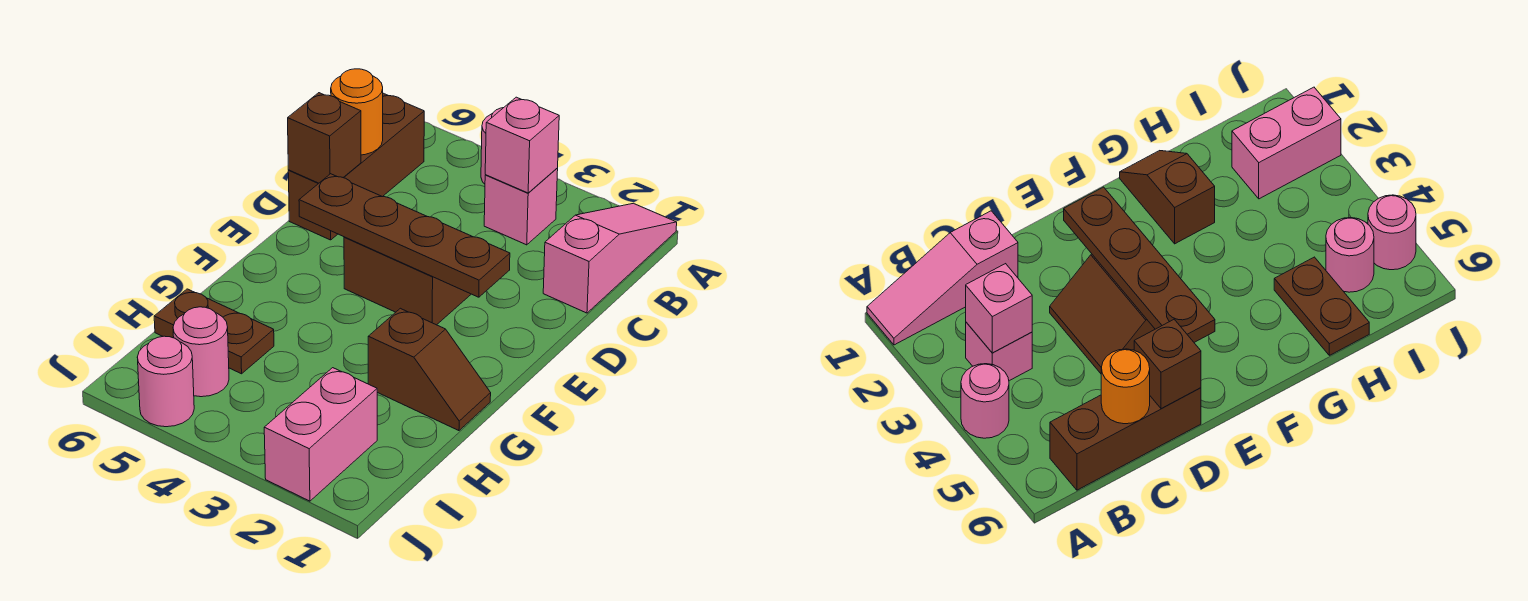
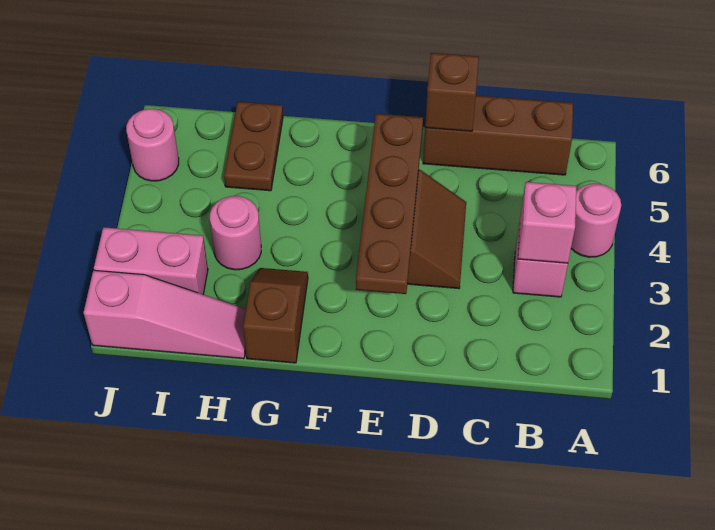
pink slope A1:C1 level 1 top C -> pink slope H1:J1 level 1 top J
orange round brick C6 level 2 -> none
brown slope G1:G2 level 1 top 2 -> brown slope G1:G2 level 1 top 1
pink round brick I5 level 1 -> pink round brick H3 level 1

